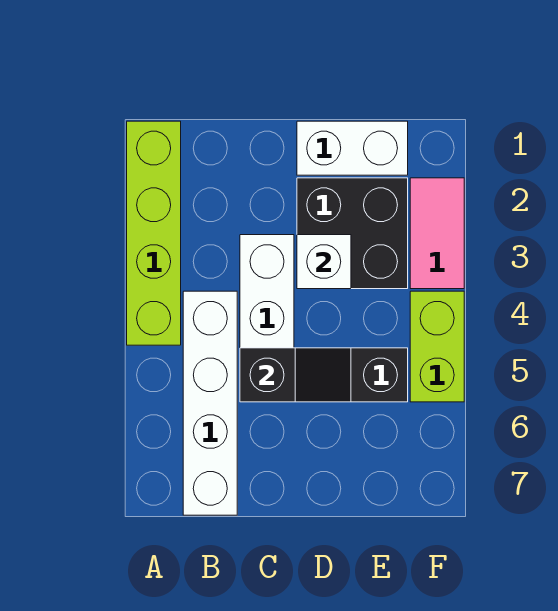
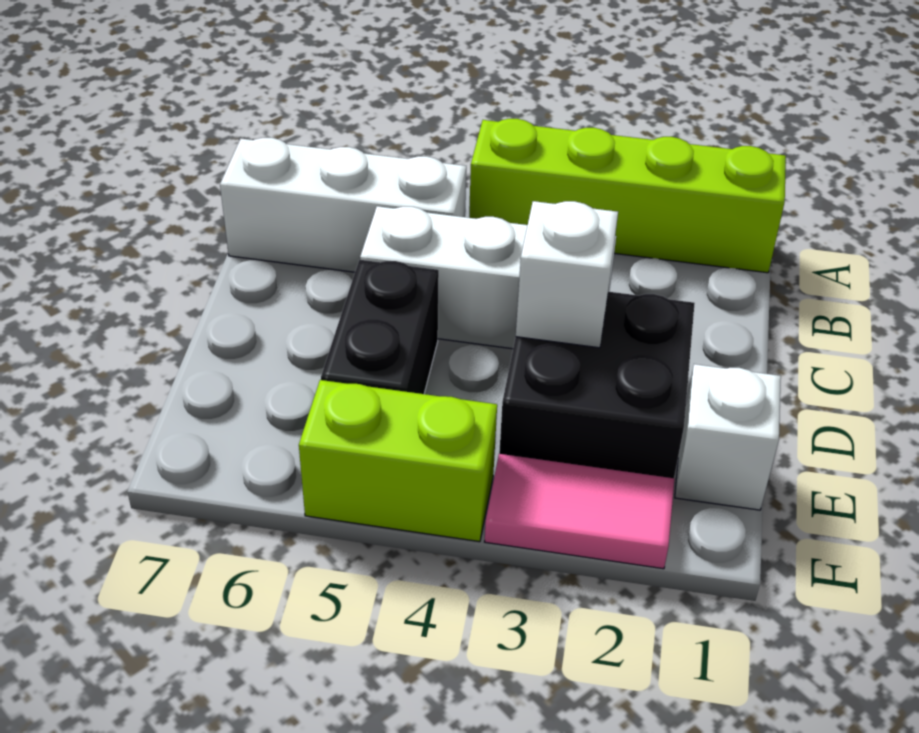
white brick B4:B7 level 1 -> white brick B5:B7 level 1
black slope C5:D5 level 2 top C -> none
white brick D1:E1 level 1 -> white brick E1 level 1

